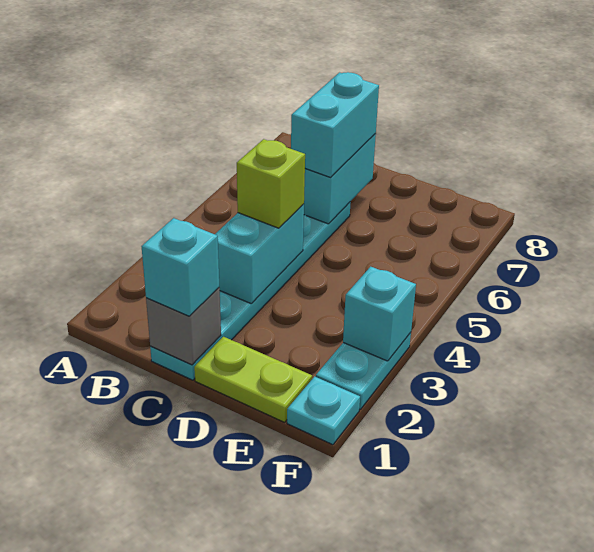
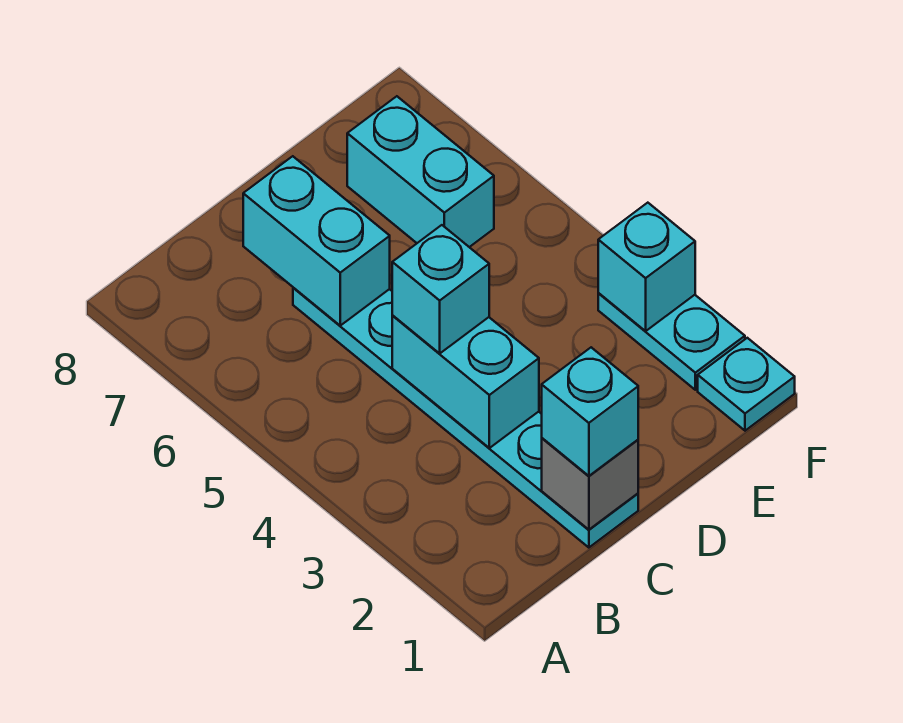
lime brick C4 level 3 -> cyan brick C4 level 3
cyan brick C6:C7 level 3 -> cyan brick E6:E7 level 1
lime plate D1:E1 level 1 -> none

